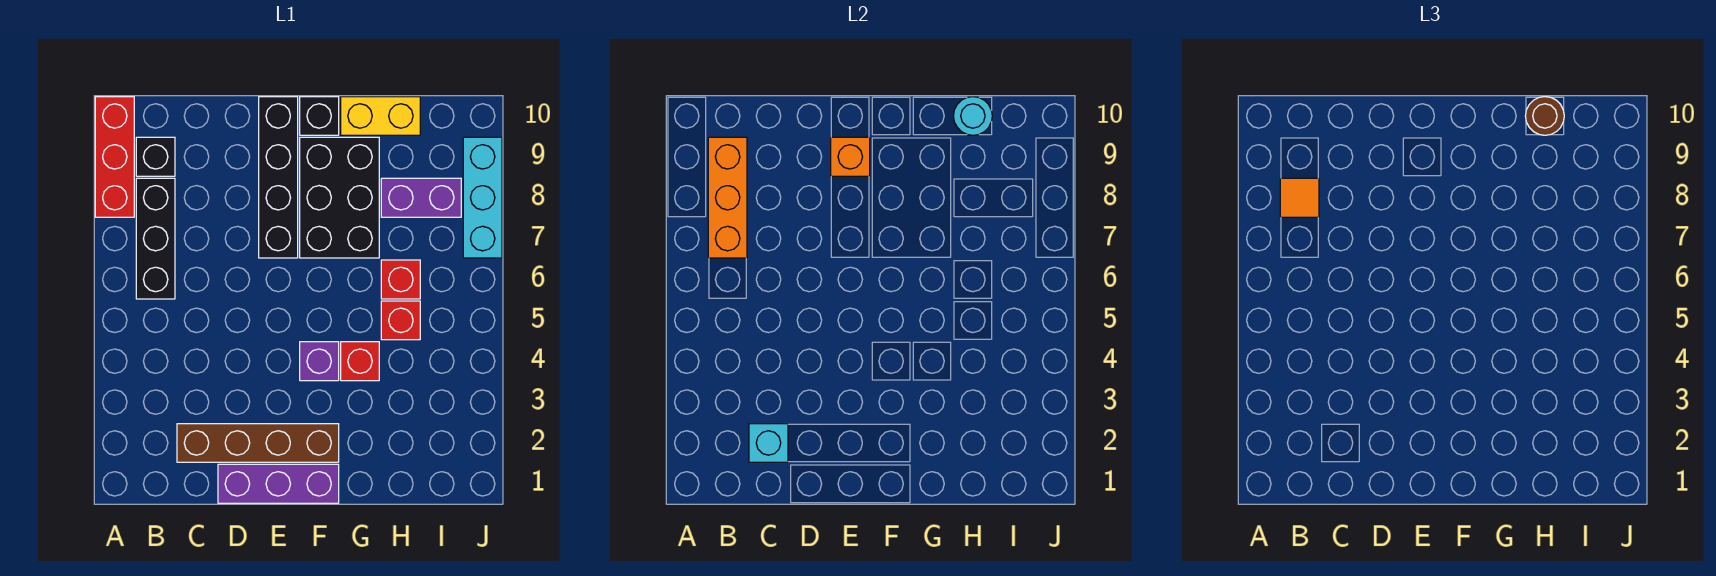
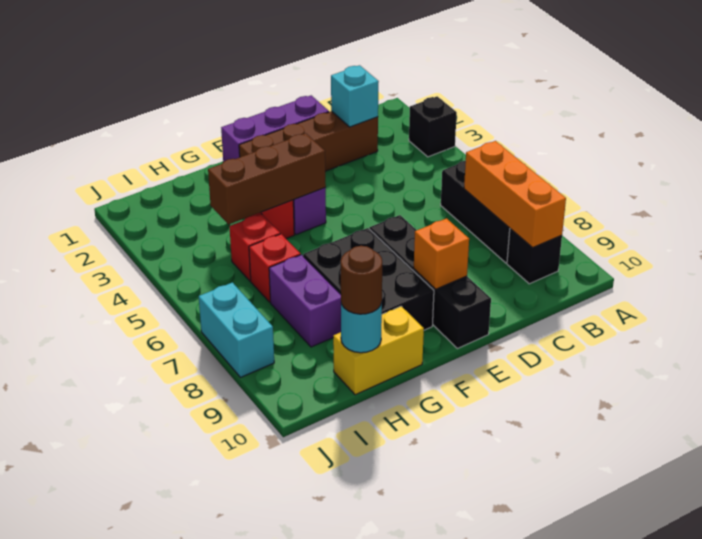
red brick A8:A10 level 1 -> none
orange tile B8 level 3 -> none
none -> brown brick F4:H4 level 2
black brick F10 level 1 -> black brick A3 level 1
purple brick H8:I8 level 1 -> purple brick H7:H8 level 1
cyan brick J7:J9 level 1 -> cyan brick J7:J8 level 1

